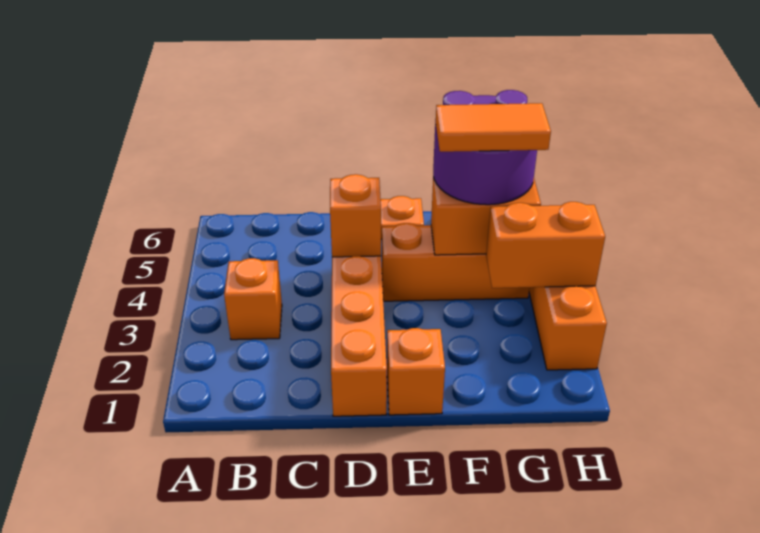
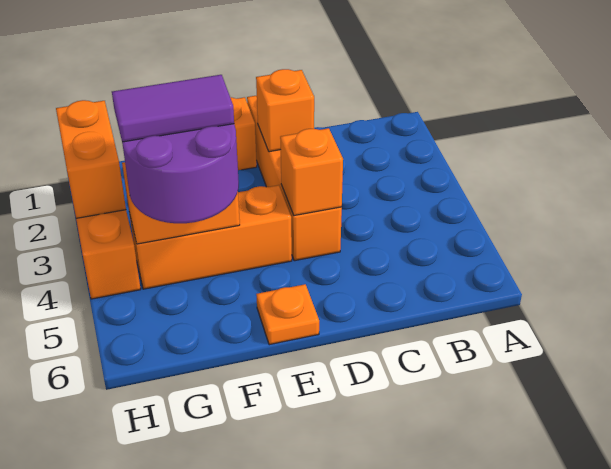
orange brick B3 level 1 -> orange brick D2 level 2
orange tile F4:G4 level 4 -> purple tile F4:G4 level 4
orange brick G3:H3 level 2 -> orange brick H2:H3 level 2

